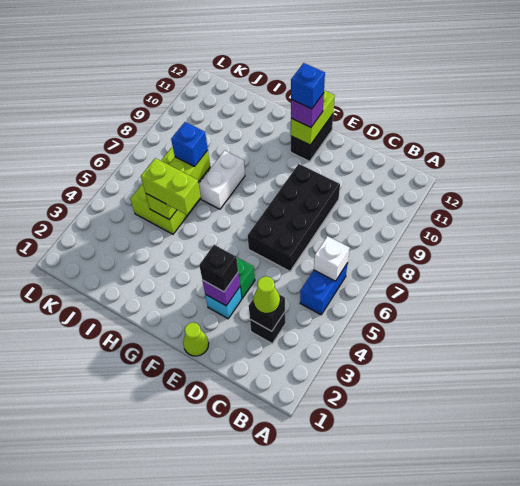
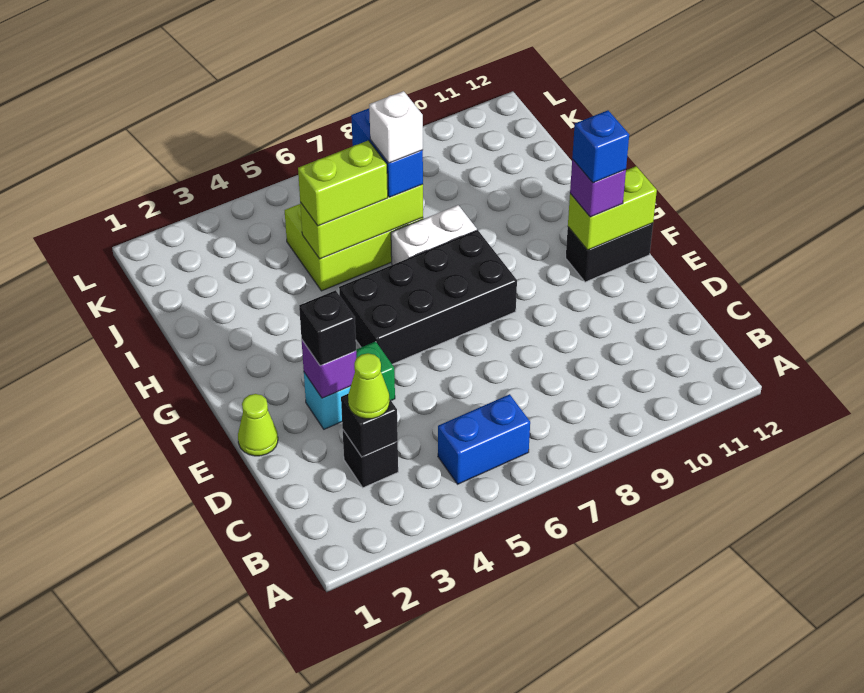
white brick B6 level 2 -> white brick I7 level 4
black brick D6:E9 level 1 -> black brick F5:G8 level 1
lime brick H5:I5 level 3 -> lime brick I5:I6 level 3
blue brick I7 level 3 -> blue brick I7:J7 level 3

